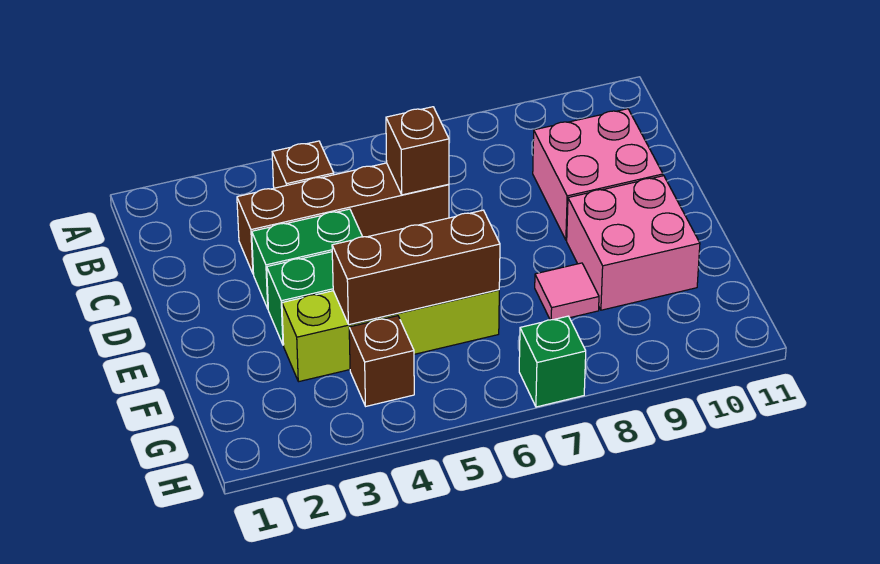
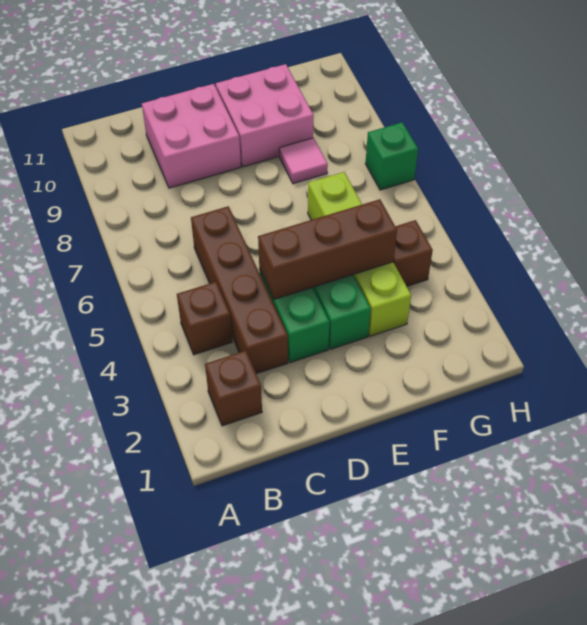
brown brick C6 level 2 -> brown brick B2 level 1
brown brick F4:F6 level 2 -> brown brick D4:F4 level 2

